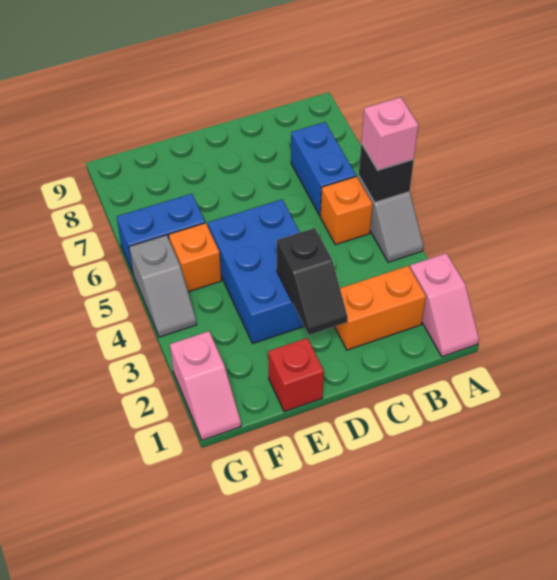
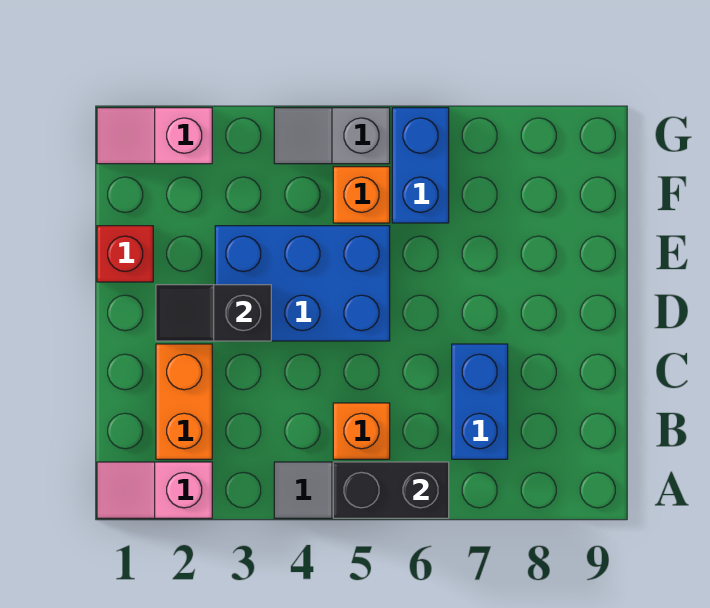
black brick A5 level 2 -> black brick A5:A6 level 2
pink brick A5 level 3 -> none
blue brick B6:B7 level 1 -> blue brick B7:C7 level 1

